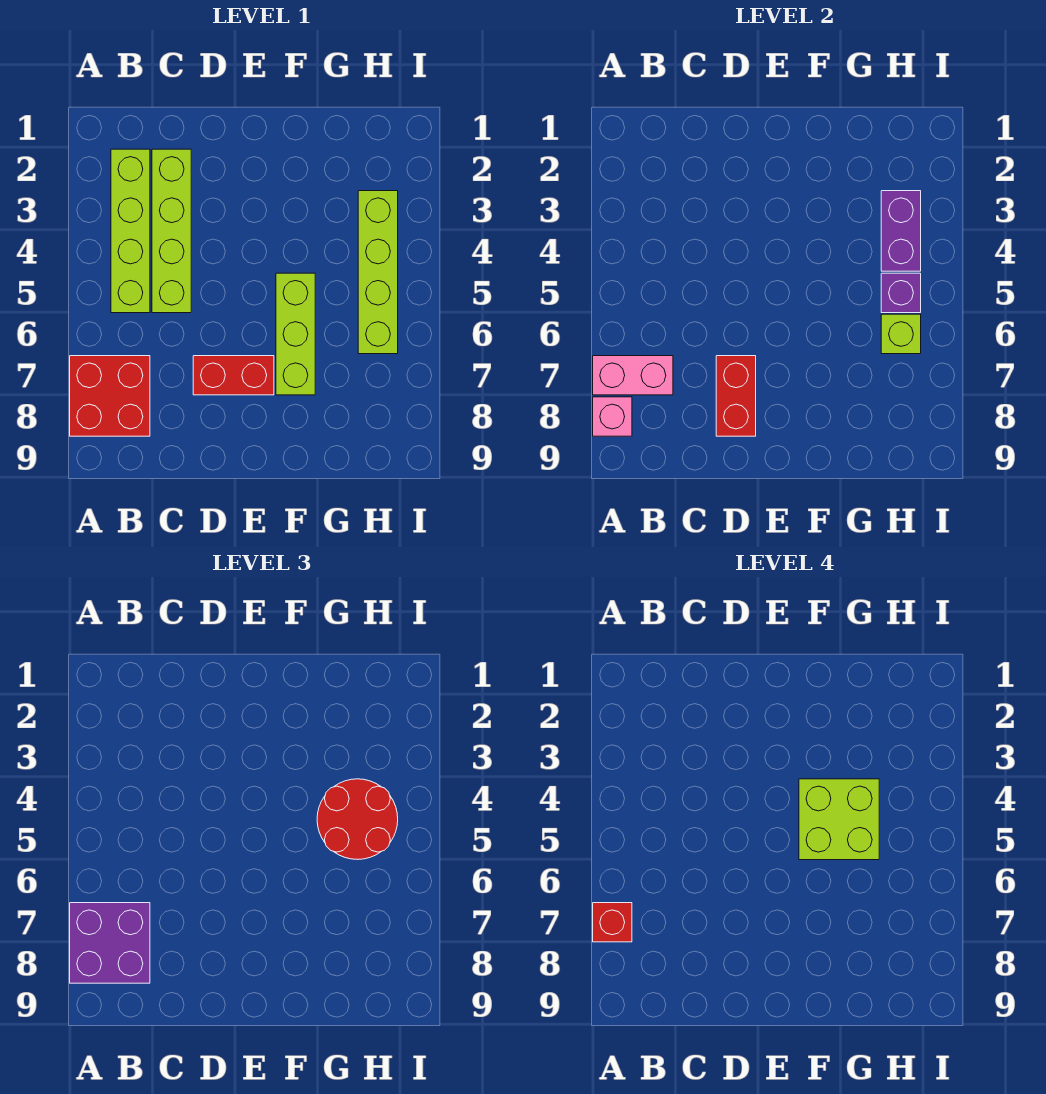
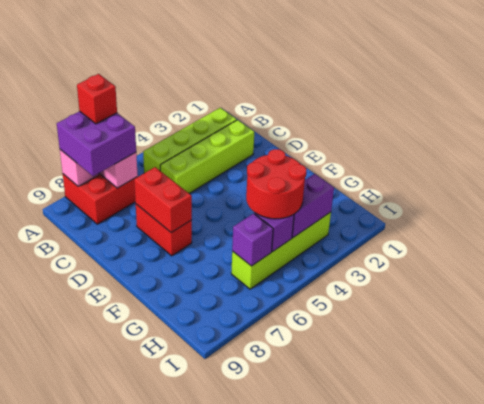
red brick D7:D8 level 2 -> red brick D7:E7 level 2
lime brick F4:G5 level 4 -> none
lime brick F5:F7 level 1 -> none
lime brick H6 level 2 -> purple brick H6 level 2

